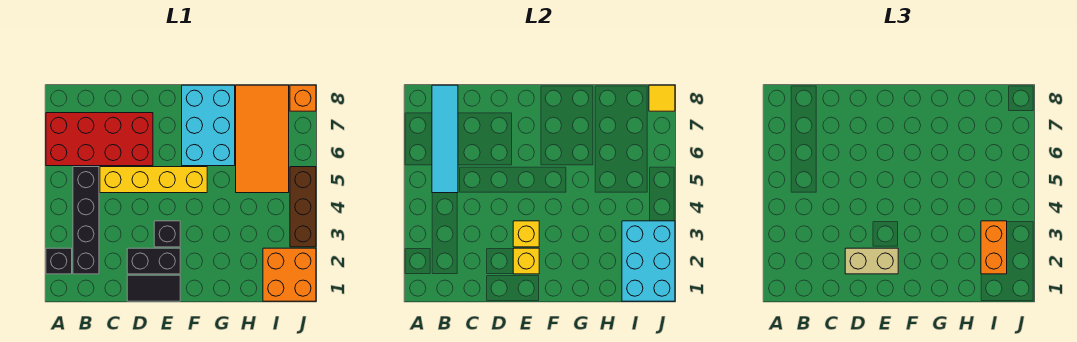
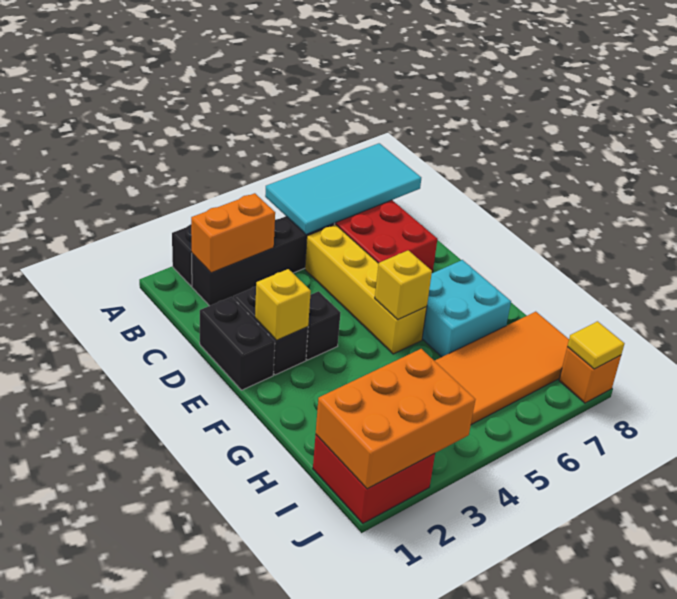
cyan tile B5:B8 level 2 -> cyan tile A5:B8 level 2
black tile D1:E1 level 1 -> black brick D1:E1 level 1
tan brick D2:E2 level 3 -> none
yellow brick E3 level 2 -> yellow brick F5 level 2
cyan brick F6:G8 level 1 -> cyan brick F6:G7 level 1
orange brick I1:J2 level 1 -> red brick I1:J2 level 1
cyan brick I1:J3 level 2 -> orange brick I1:J3 level 2
orange brick I2:I3 level 3 -> orange brick B2:B3 level 2
brown brick J3:J5 level 1 -> none

